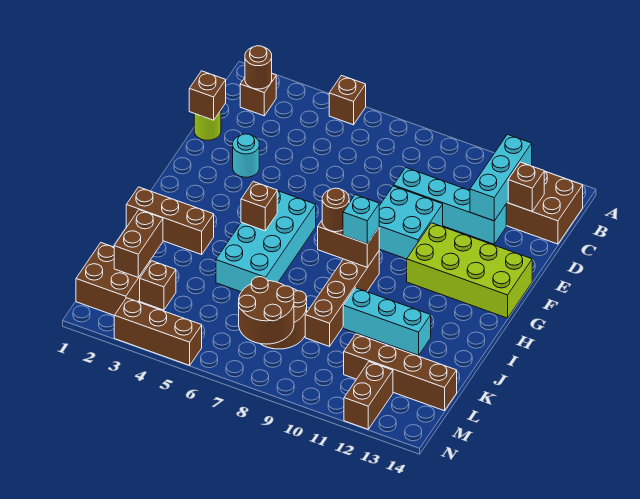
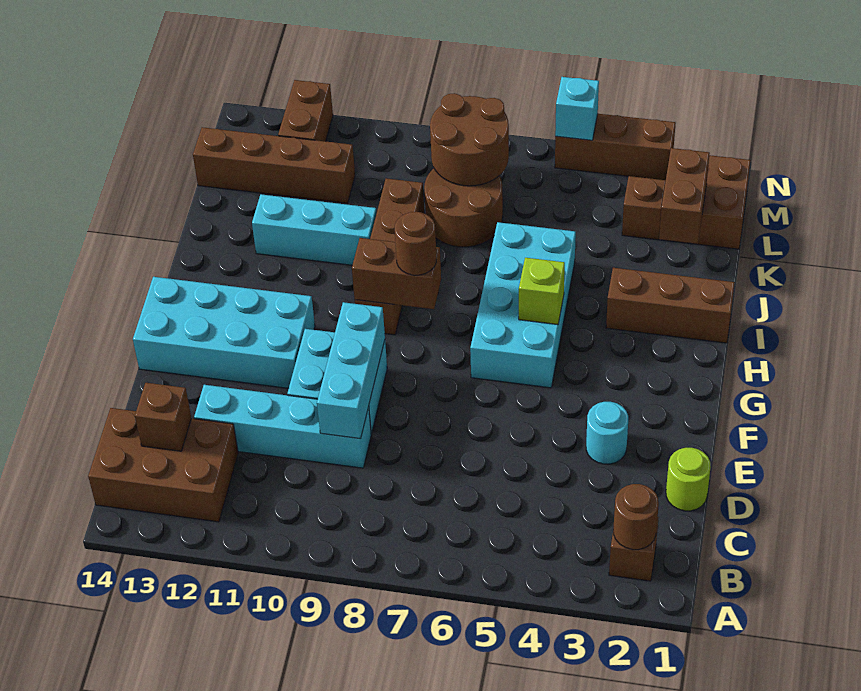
brown brick A5 level 1 -> none
cyan brick B12:D12 level 2 -> cyan brick D9:F9 level 2
brown brick D1 level 2 -> none
lime brick F11:G14 level 1 -> cyan brick F11:G14 level 1
brown brick H5 level 2 -> lime brick H5 level 2
cyan brick H9 level 3 -> cyan brick N5 level 2

